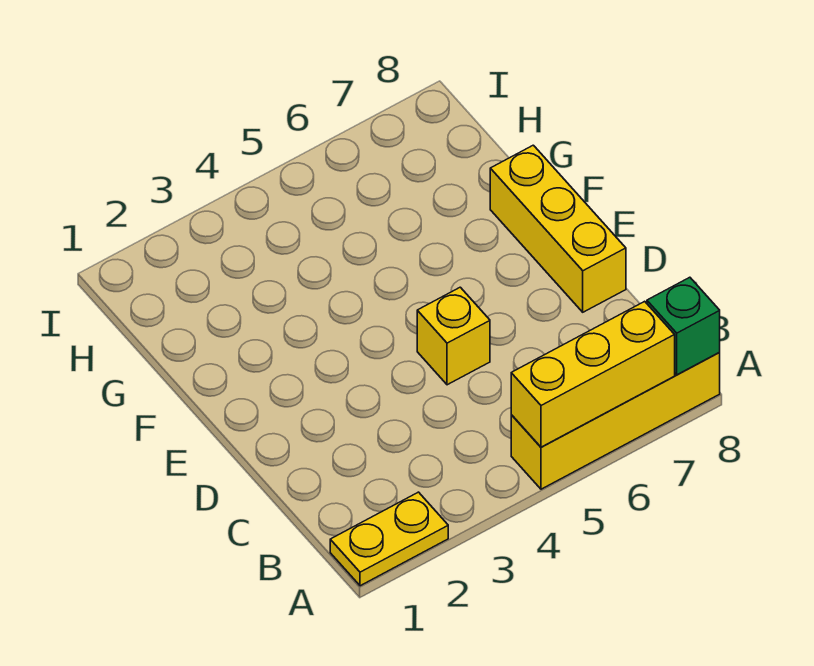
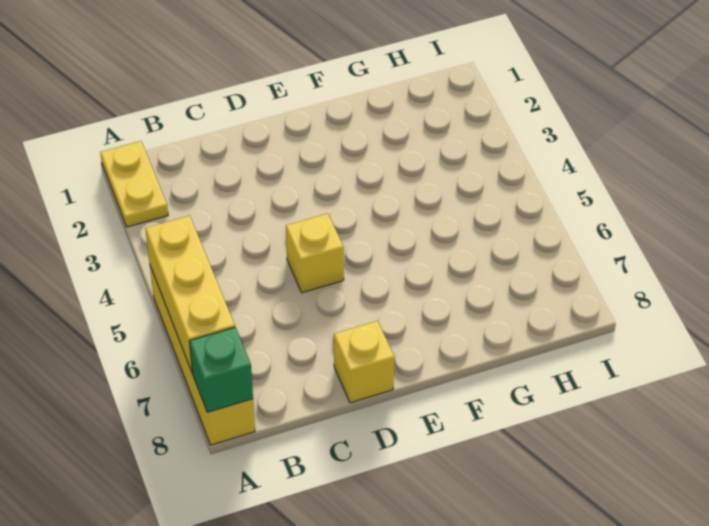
yellow brick D8:F8 level 1 -> yellow brick D8 level 1

